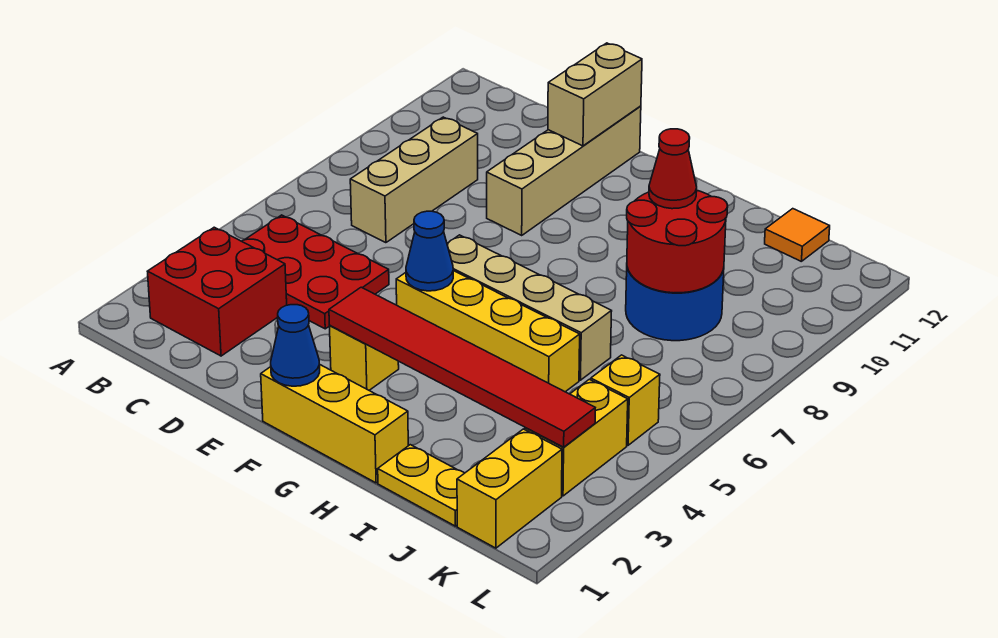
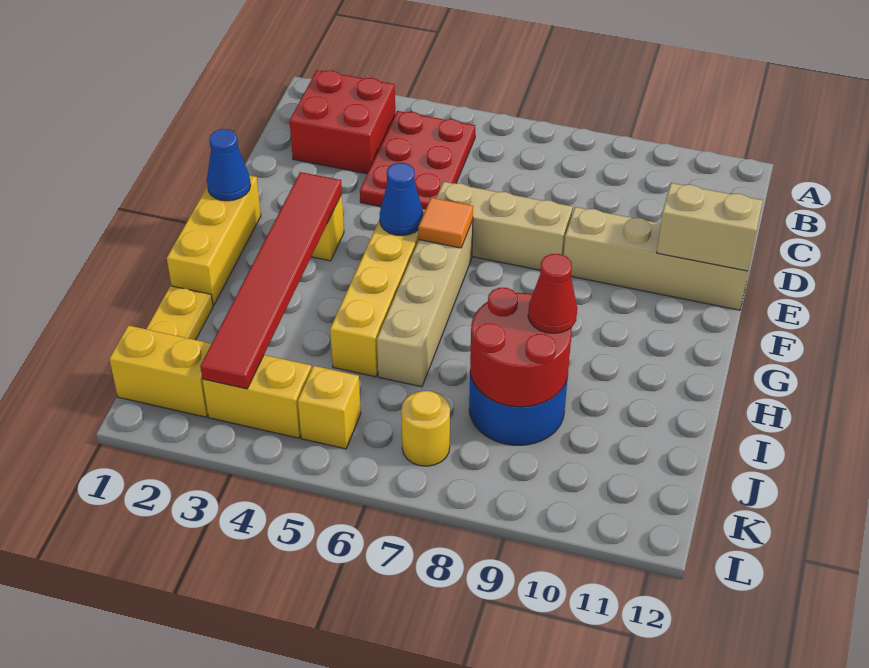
tan brick C7:C9 level 1 -> tan brick E6:E8 level 1
orange tile J12 level 1 -> orange tile F6 level 2
none -> yellow round brick K7 level 1

